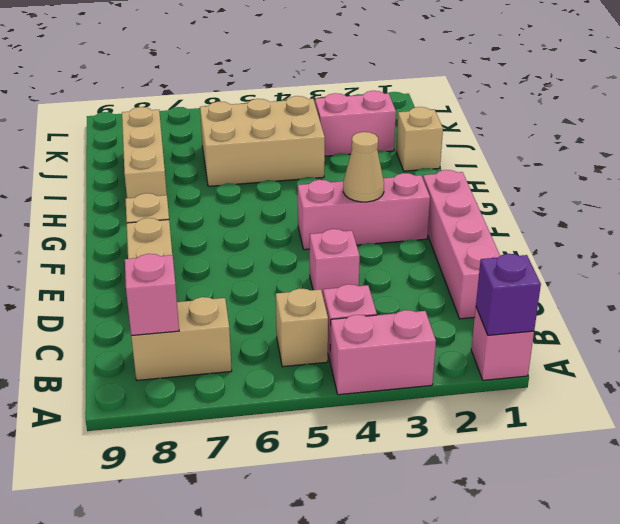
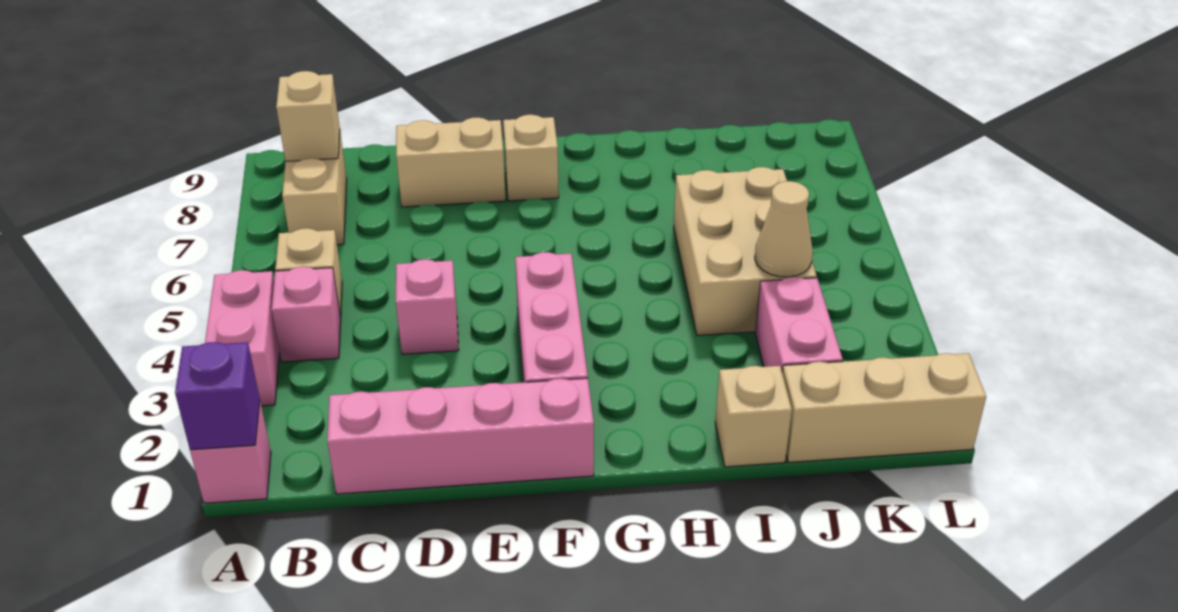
pink brick B8 level 2 -> tan brick B8 level 2
tan cone F3 level 2 -> tan cone J4 level 2
tan brick H8:J8 level 1 -> tan brick J1:L1 level 1

